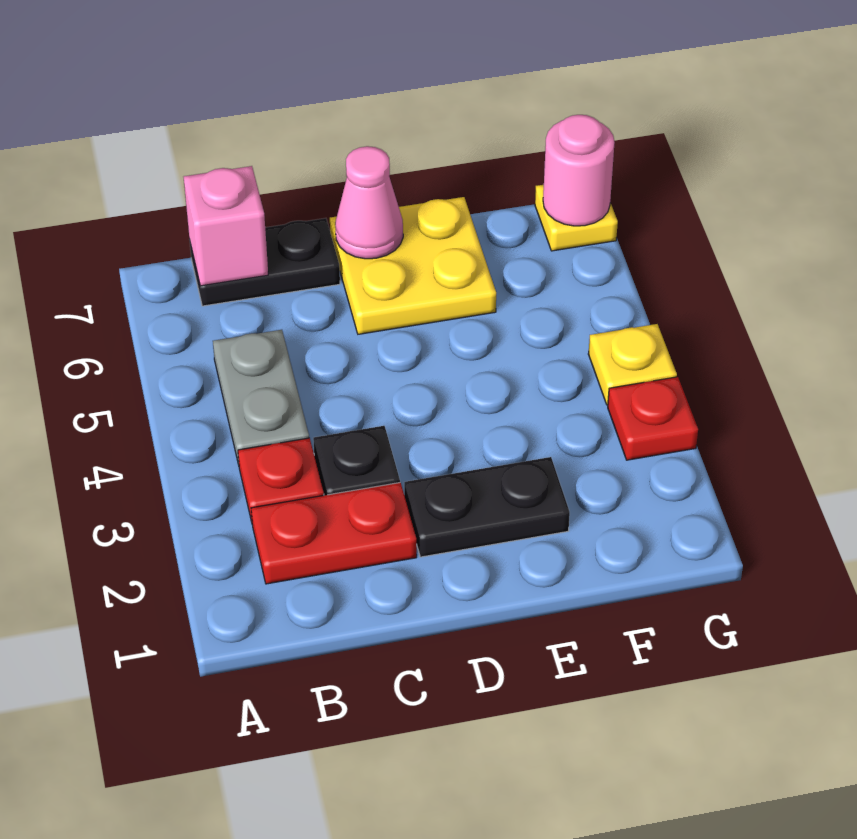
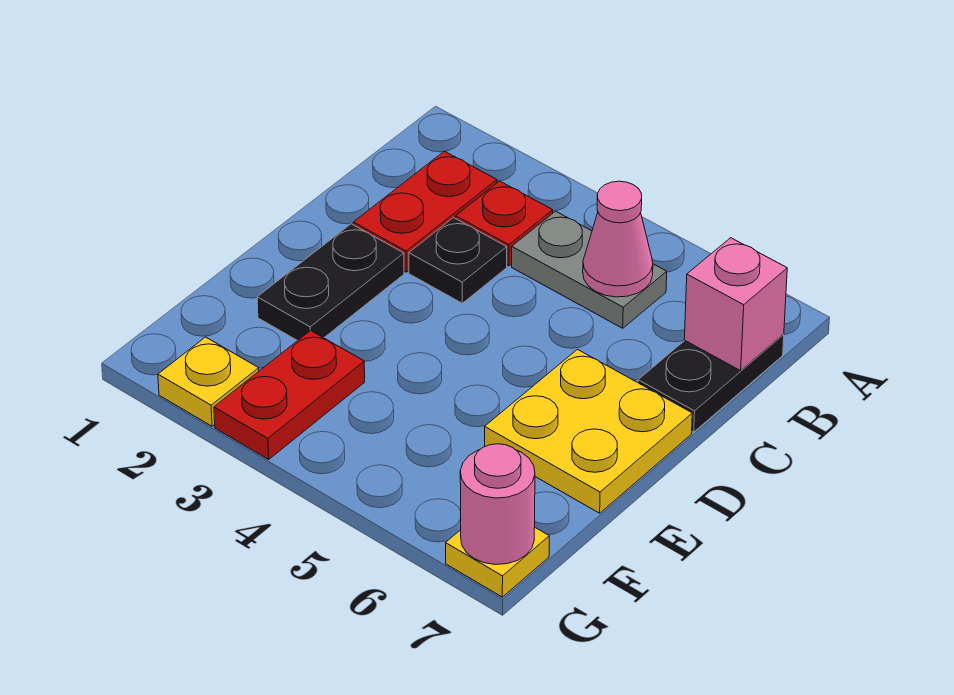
pink cone D7 level 2 -> pink cone B5 level 2
red plate G3 level 1 -> red plate F3:G3 level 1
yellow plate G4 level 1 -> yellow plate G2 level 1

